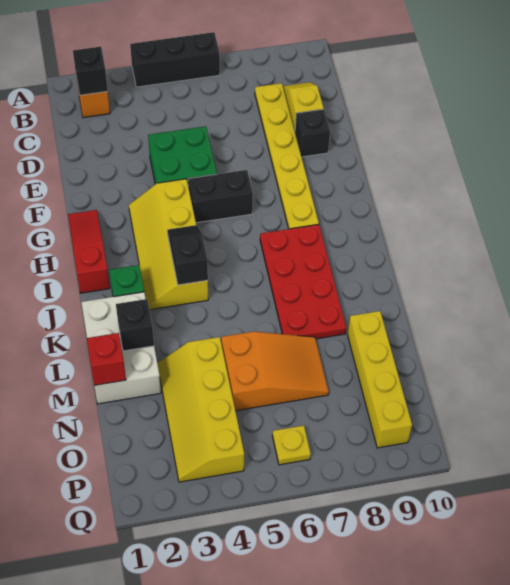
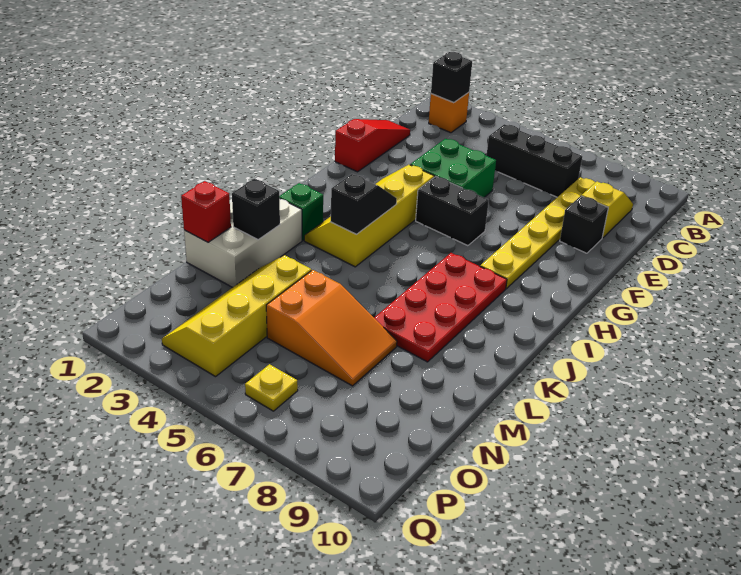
black brick A4:A6 level 1 -> black brick C5:C7 level 1
red slope G1:I1 level 1 top I -> red slope D1:F1 level 1 top F
yellow brick M9:P9 level 1 -> none

